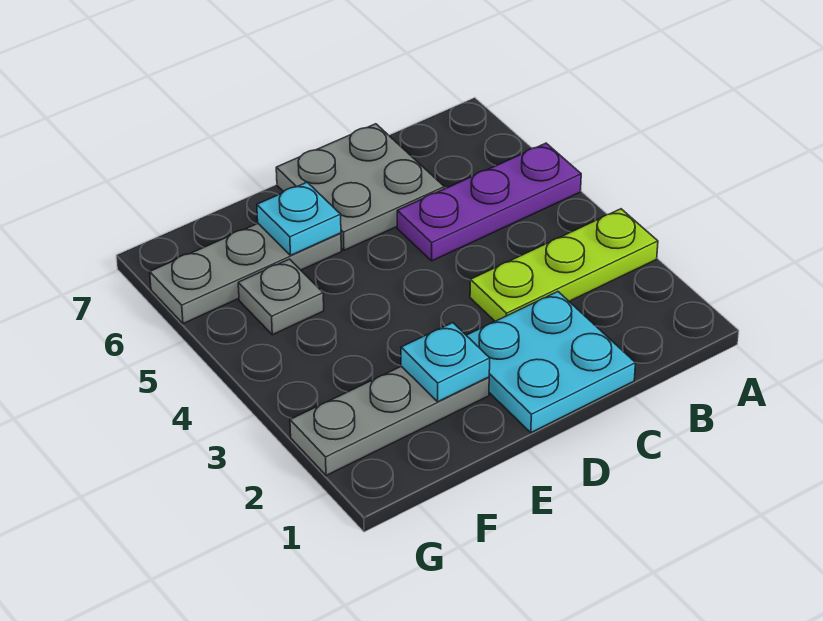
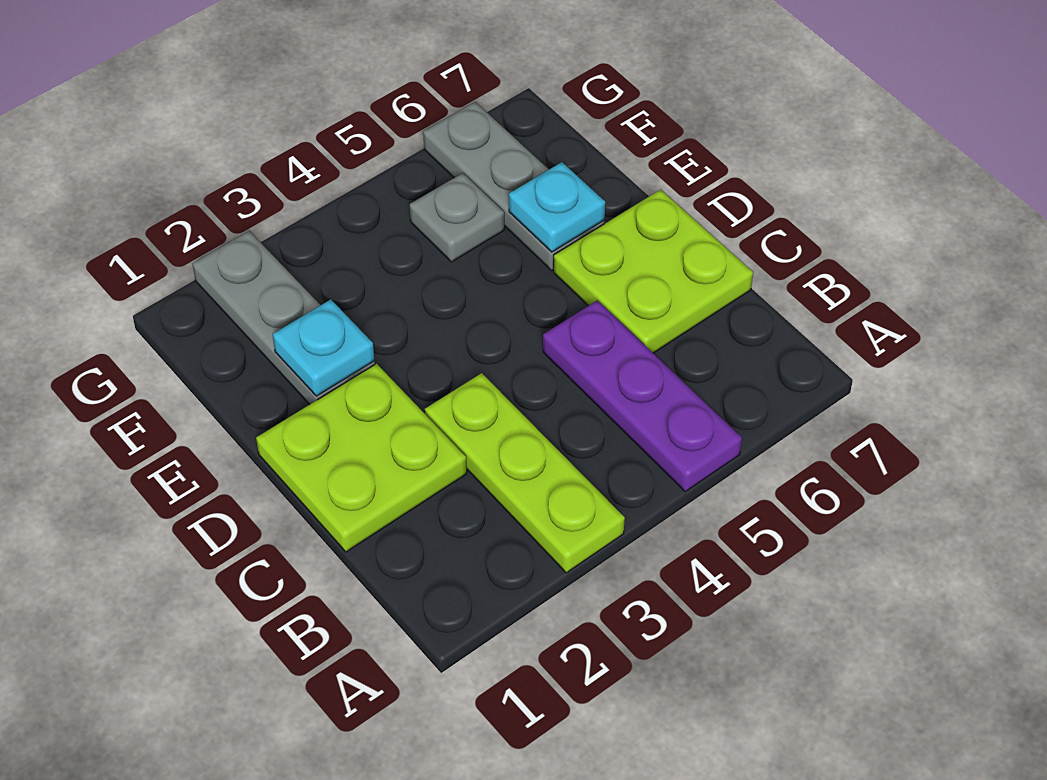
cyan plate C1:D2 level 1 -> lime plate C1:D2 level 1
grey plate C6:D7 level 1 -> lime plate C6:D7 level 1

